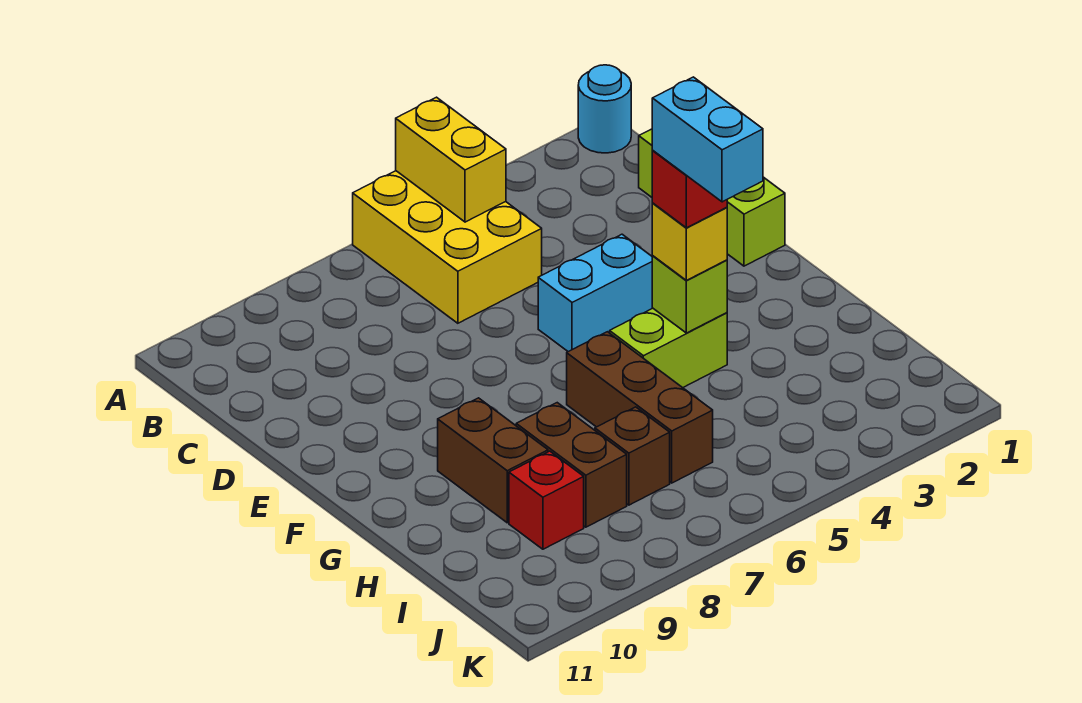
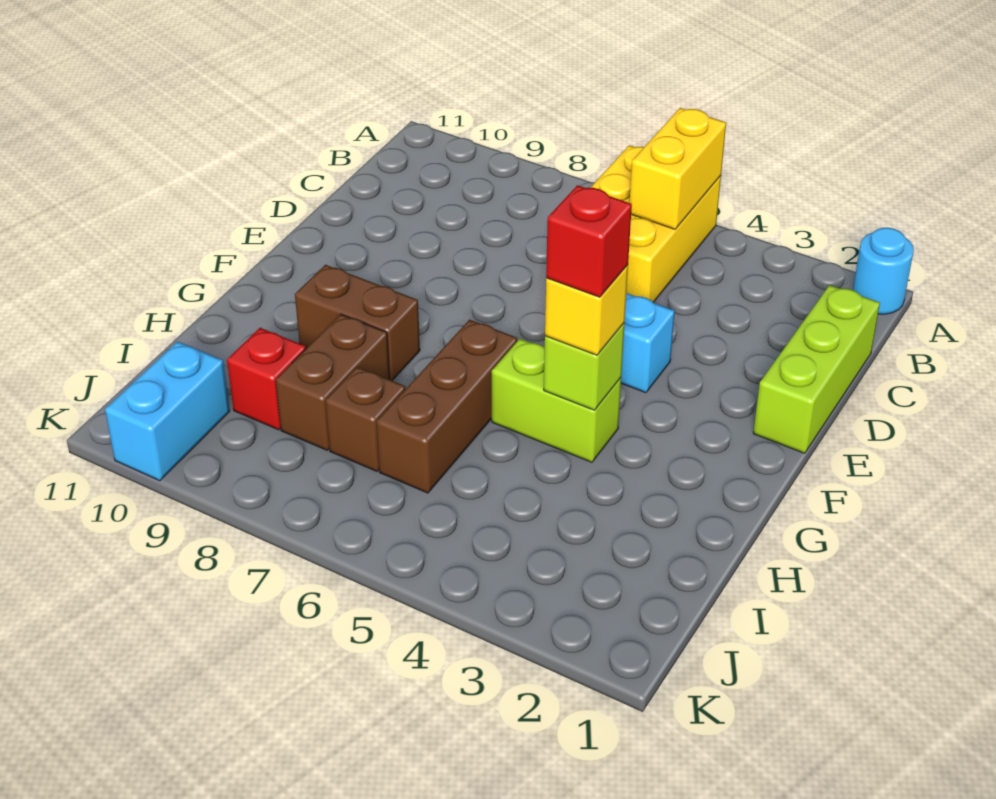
cyan brick G4:H4 level 5 -> cyan brick J10:K10 level 1
brown brick G9:H9 level 1 -> brown brick G8:G9 level 1

